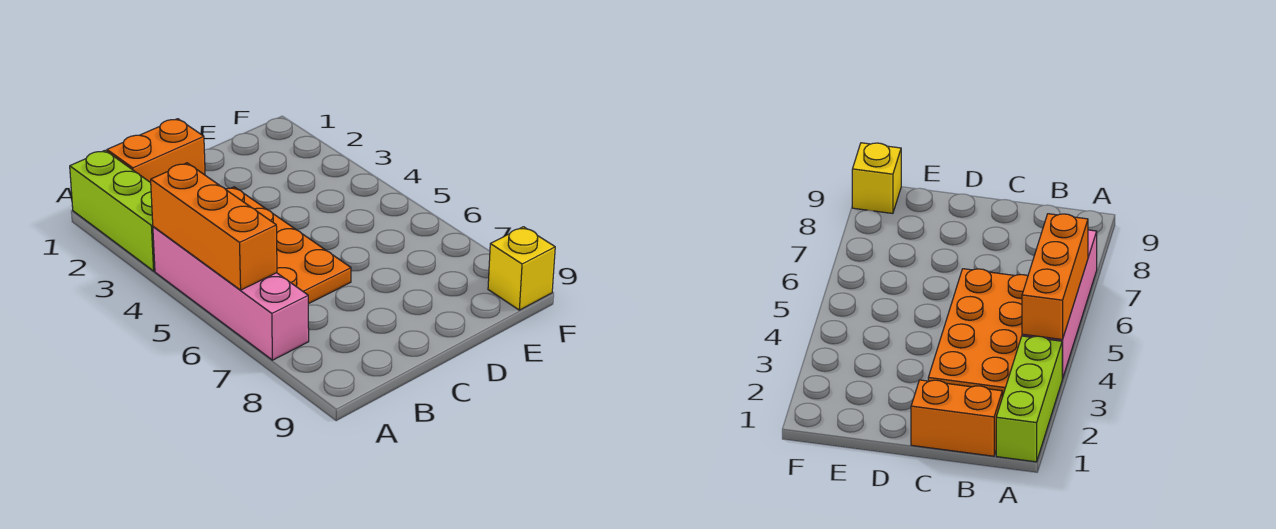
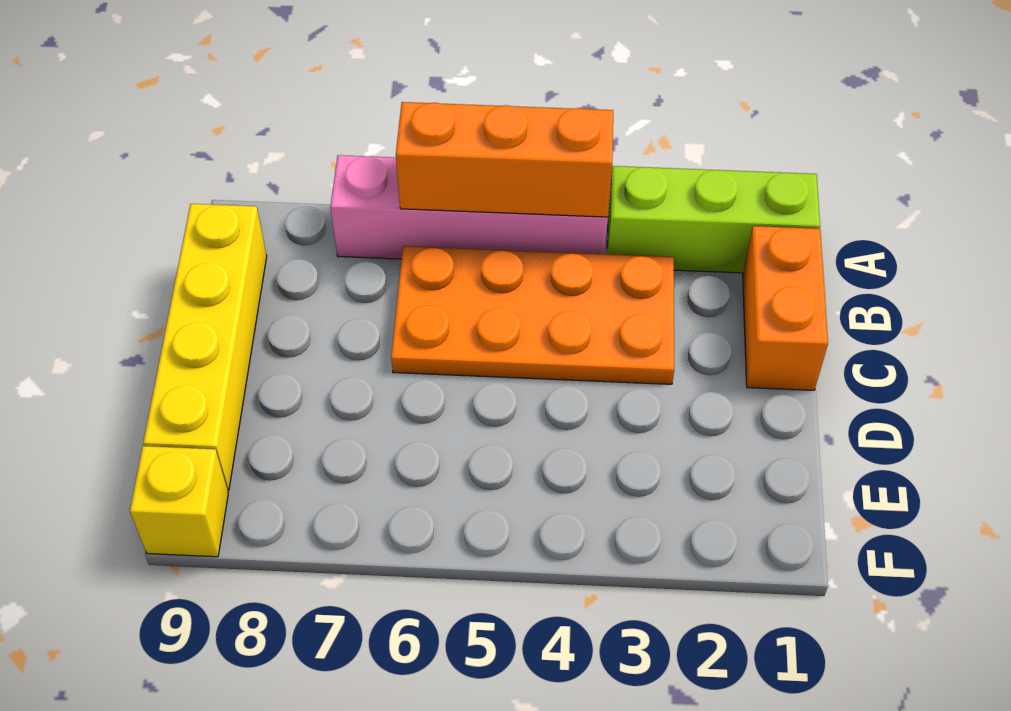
none -> yellow brick B9:E9 level 1

